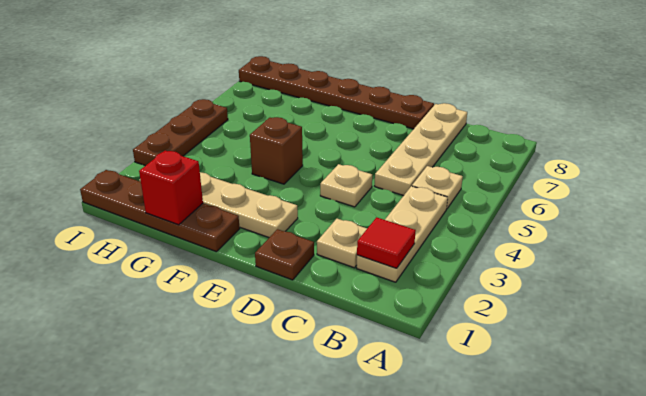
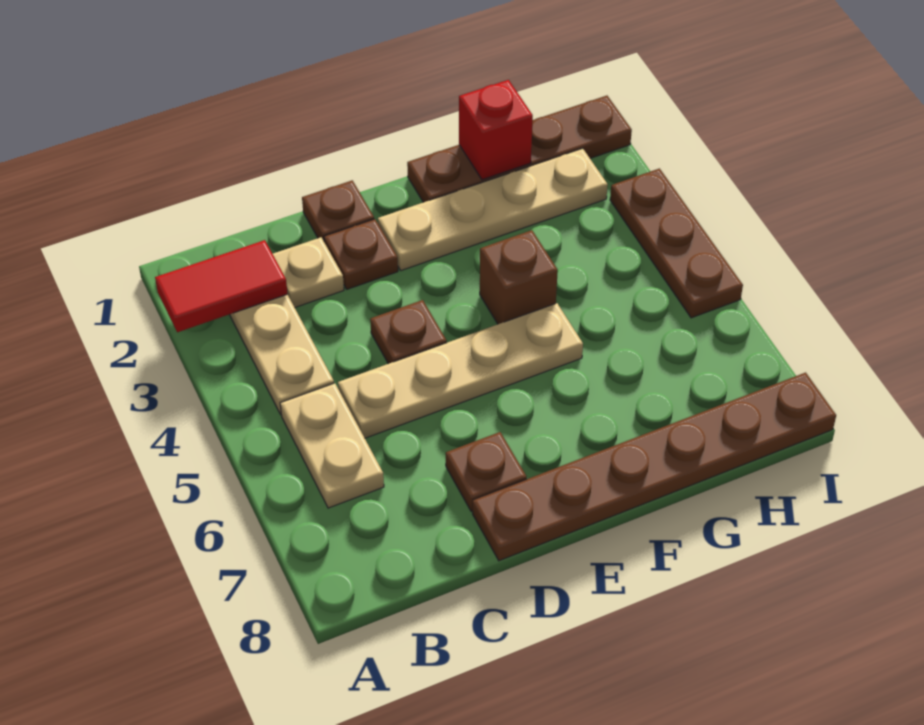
red tile B2 level 2 -> red tile A2:B2 level 2
tan plate B5 level 1 -> tan plate B5:B6 level 1
tan plate C5:C8 level 1 -> tan plate C5:F5 level 1
none -> brown plate D2 level 1
tan plate D4 level 1 -> brown plate D4 level 1
none -> brown plate D7 level 1

